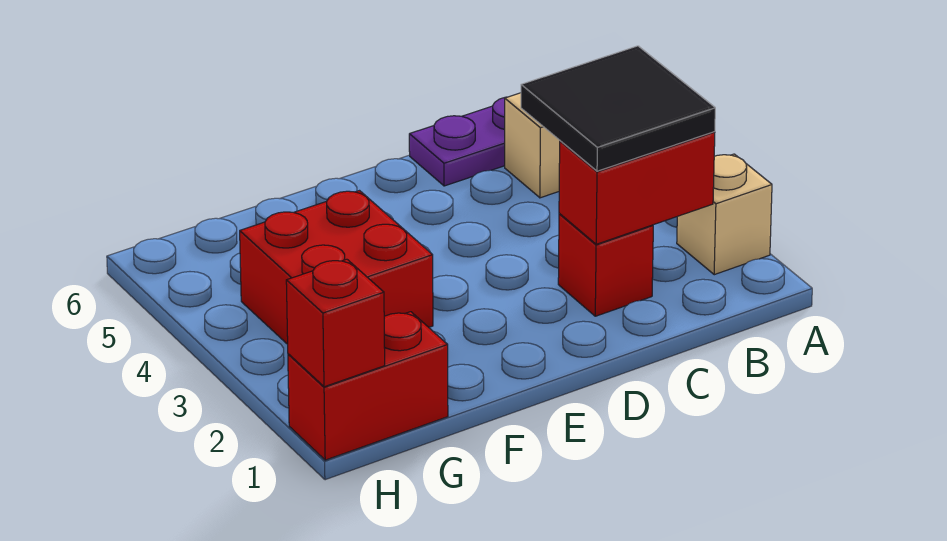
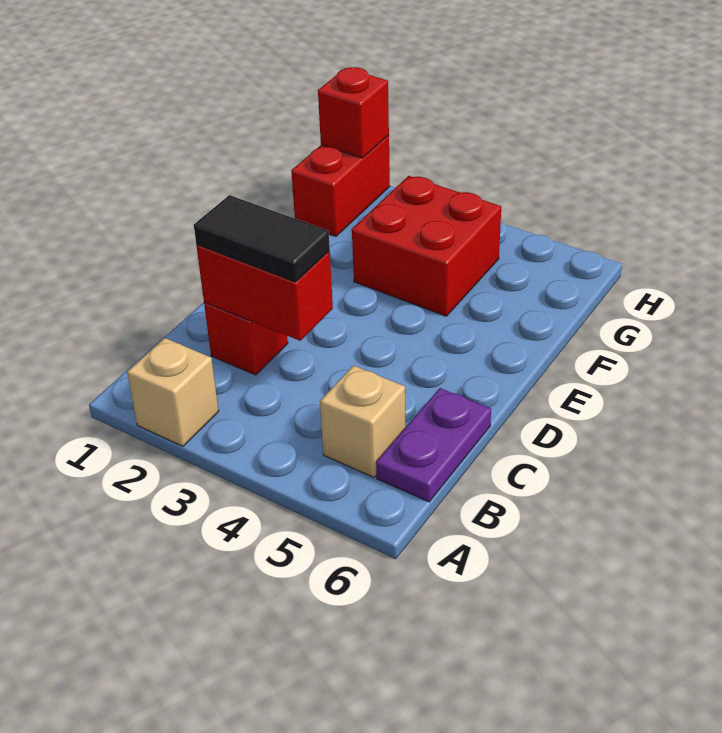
red brick B2:C2 level 2 -> red brick C2:C3 level 2
black tile B2:C3 level 3 -> black tile C2:C3 level 3

